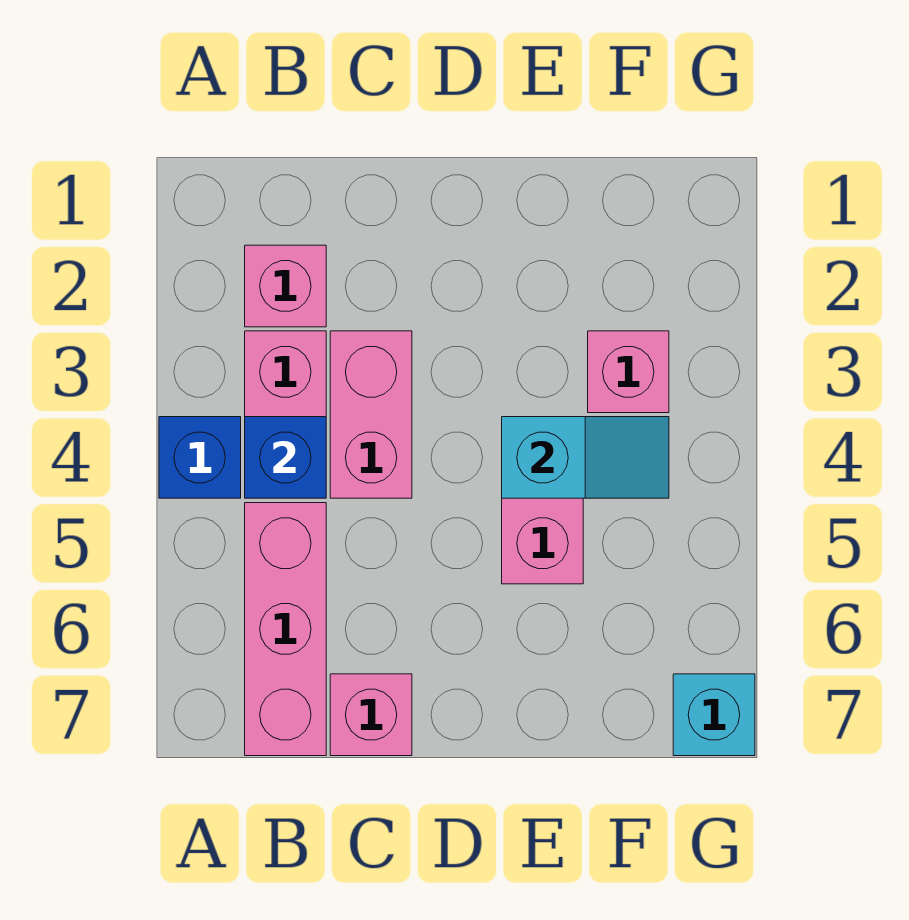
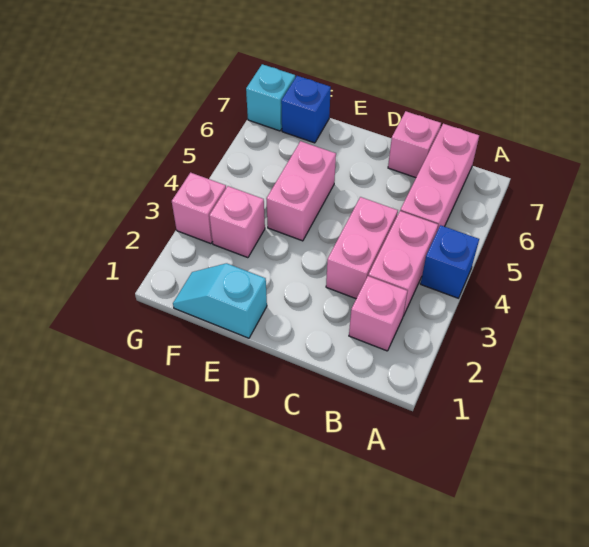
blue brick B4 level 2 -> blue brick F7 level 1
cyan slope E4:F4 level 2 top E -> cyan slope E1:F1 level 1 top E
none -> pink brick G3 level 1

